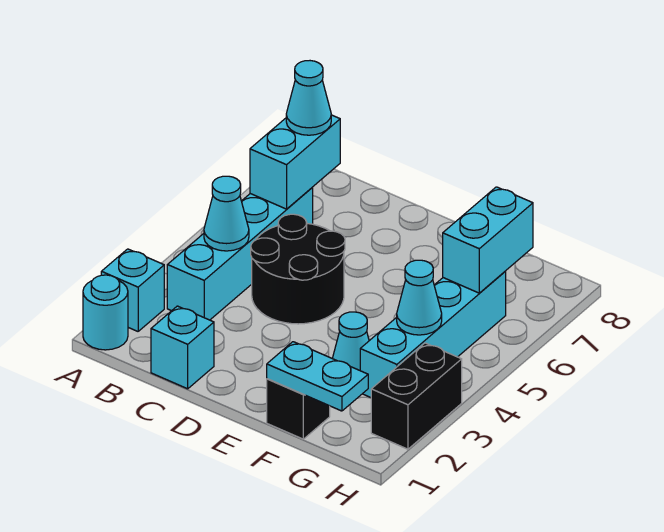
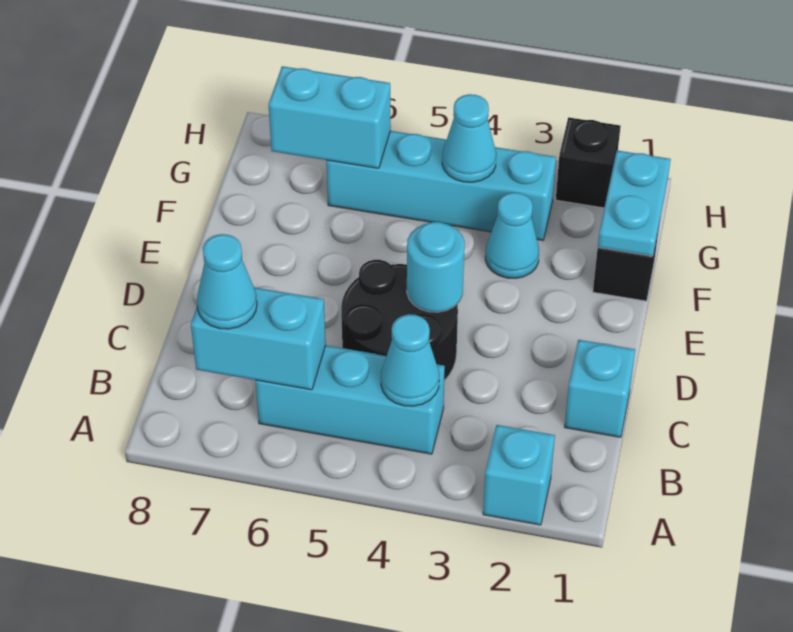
cyan round brick A1 level 1 -> cyan round brick D4 level 2
cyan brick B3:B6 level 1 -> cyan brick B4:B6 level 1
black brick H2:H3 level 1 -> black brick H2 level 1

